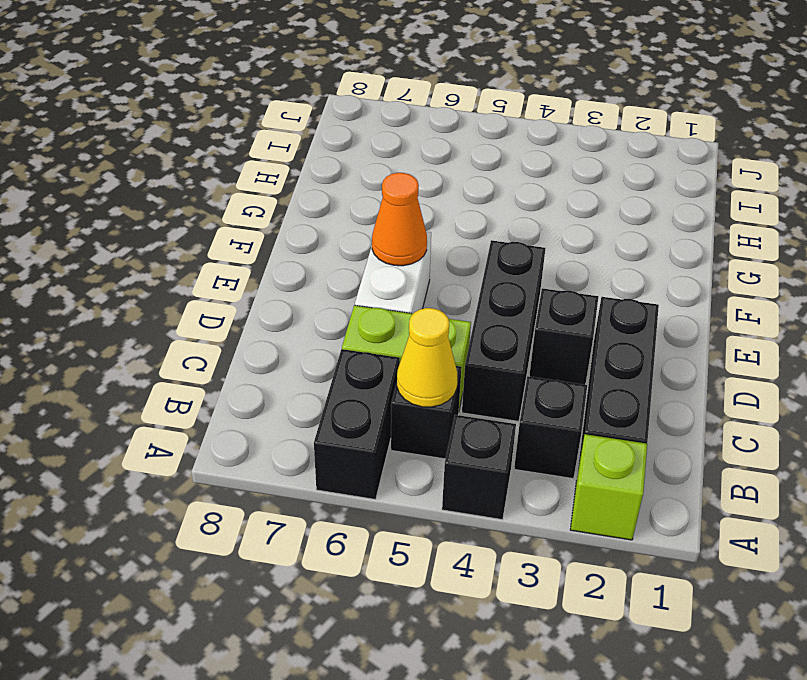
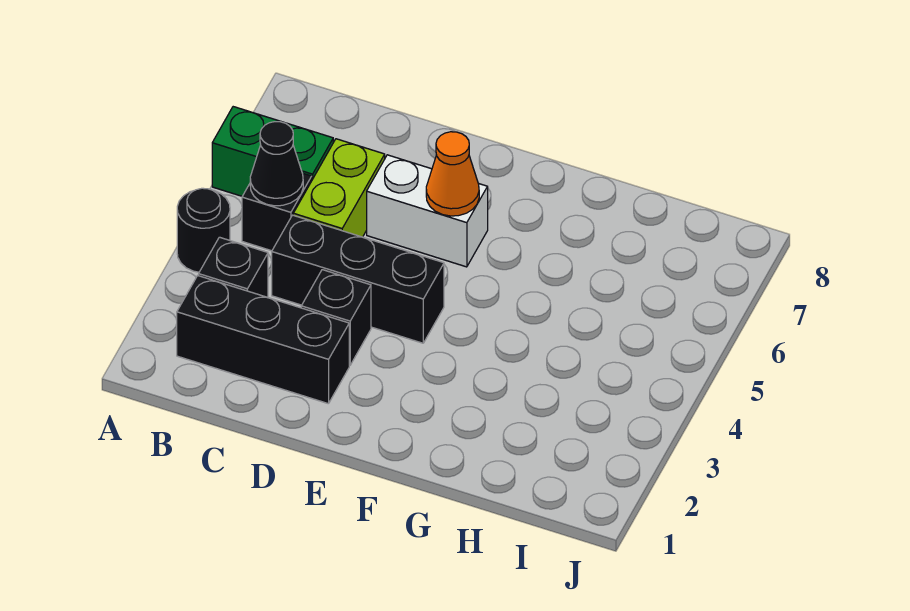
lime brick A2 level 1 -> none
black brick A4 level 1 -> black round brick A4 level 1
black brick A6:B6 level 1 -> green brick A6:B6 level 1
yellow cone B5 level 2 -> black cone B5 level 2

